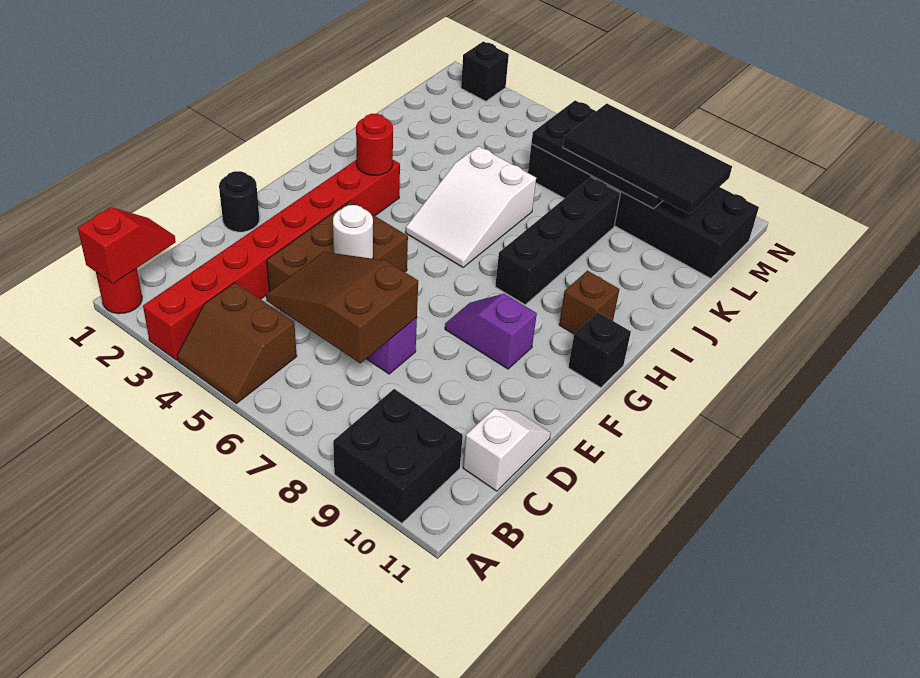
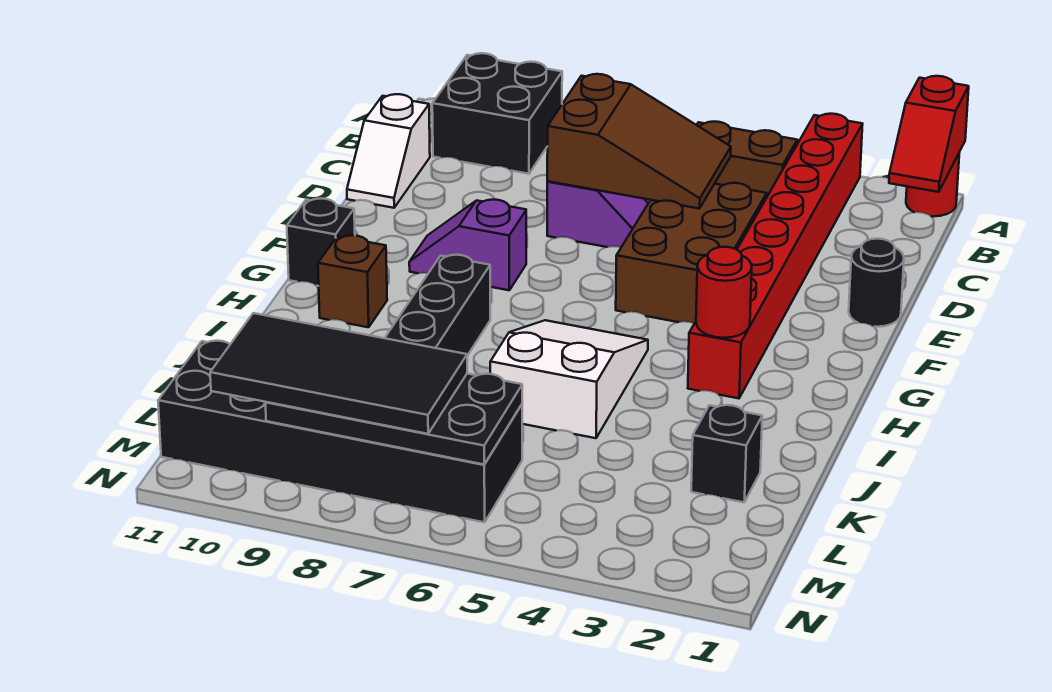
white round brick E5 level 2 -> none
purple slope F8:F9 level 1 top 9 -> purple slope F8:F9 level 1 top 8
black brick N2 level 1 -> black brick K2 level 1

